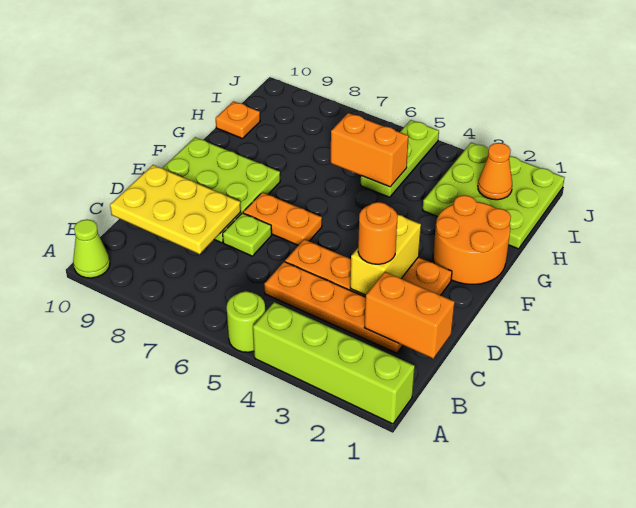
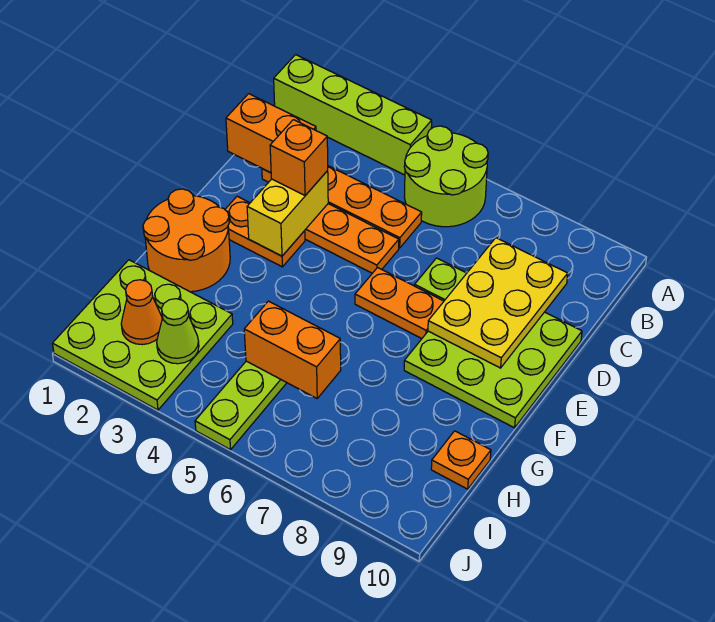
lime round brick A5 level 1 -> lime round brick A5:B6 level 1
lime cone A10 level 1 -> lime cone I3 level 2
yellow plate C8:D10 level 2 -> yellow plate C8:E9 level 2
orange round brick D3 level 3 -> orange brick D3 level 3

